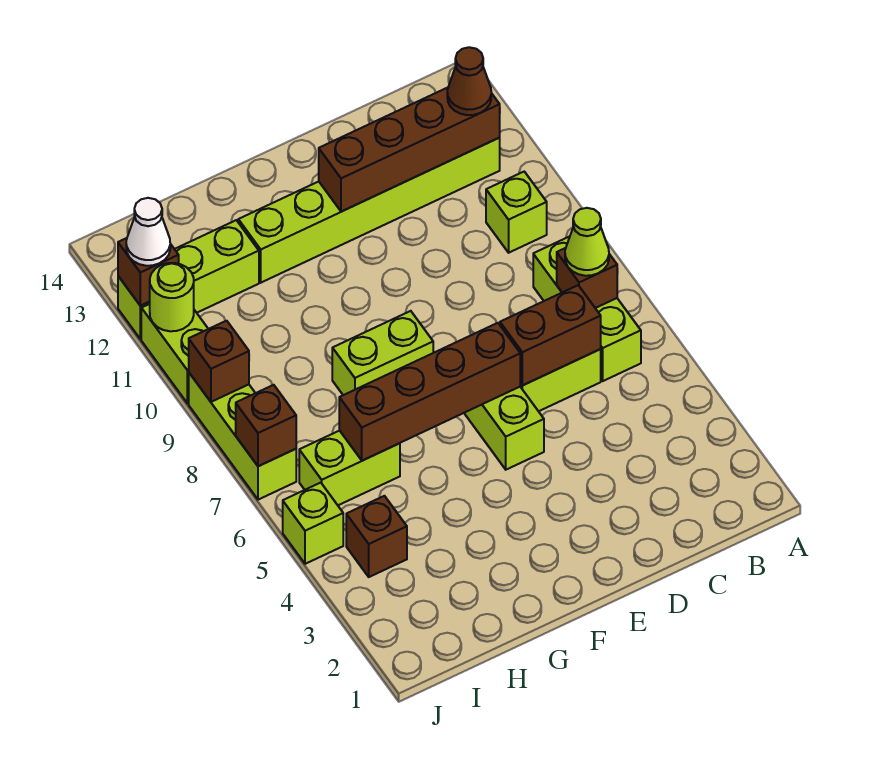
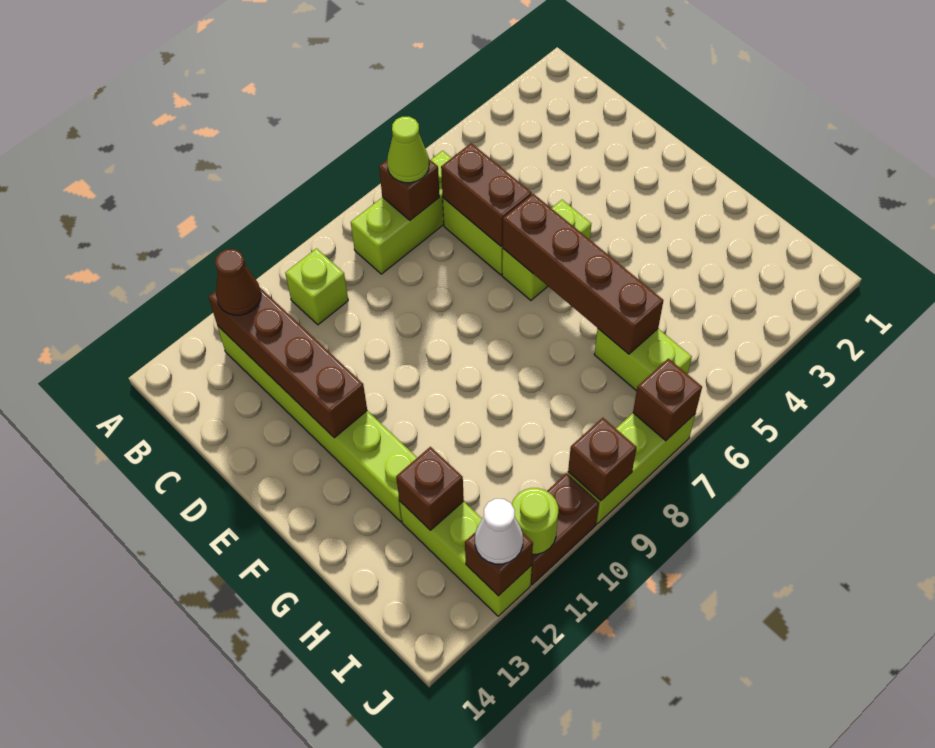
lime brick F8:G8 level 1 -> none
brown brick I4 level 1 -> brown brick H12 level 2
lime brick J5 level 1 -> none
lime brick J10:J11 level 1 -> brown brick J10:J11 level 1

